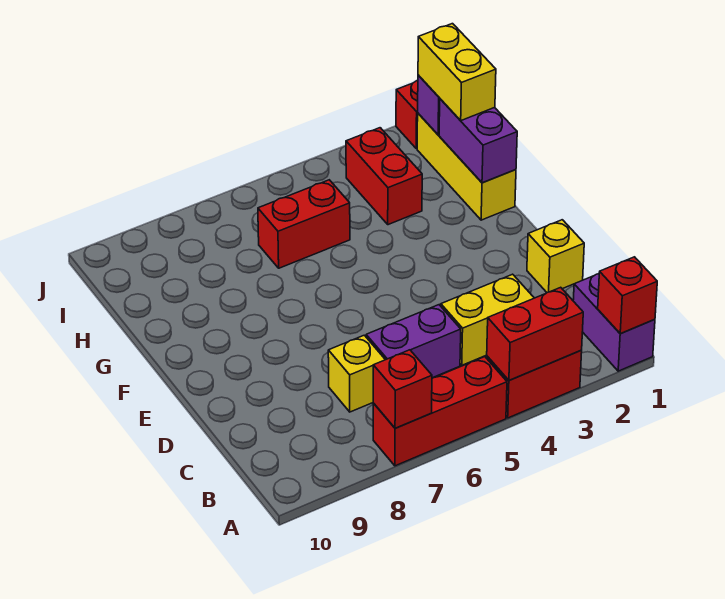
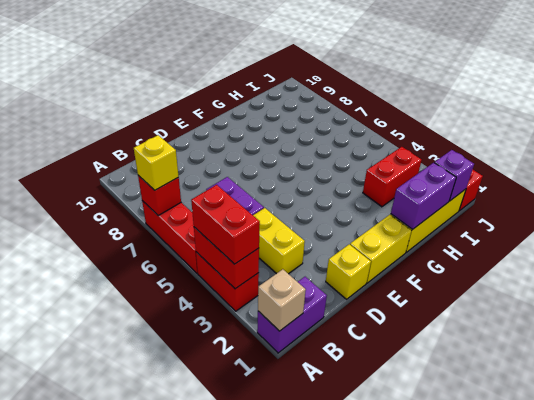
red brick A1 level 2 -> tan brick A1 level 2
yellow brick C7 level 1 -> yellow brick A7 level 3
yellow brick H1:I1 level 3 -> yellow brick E1:F1 level 1
red brick H5:H6 level 1 -> red brick A3:A4 level 3

